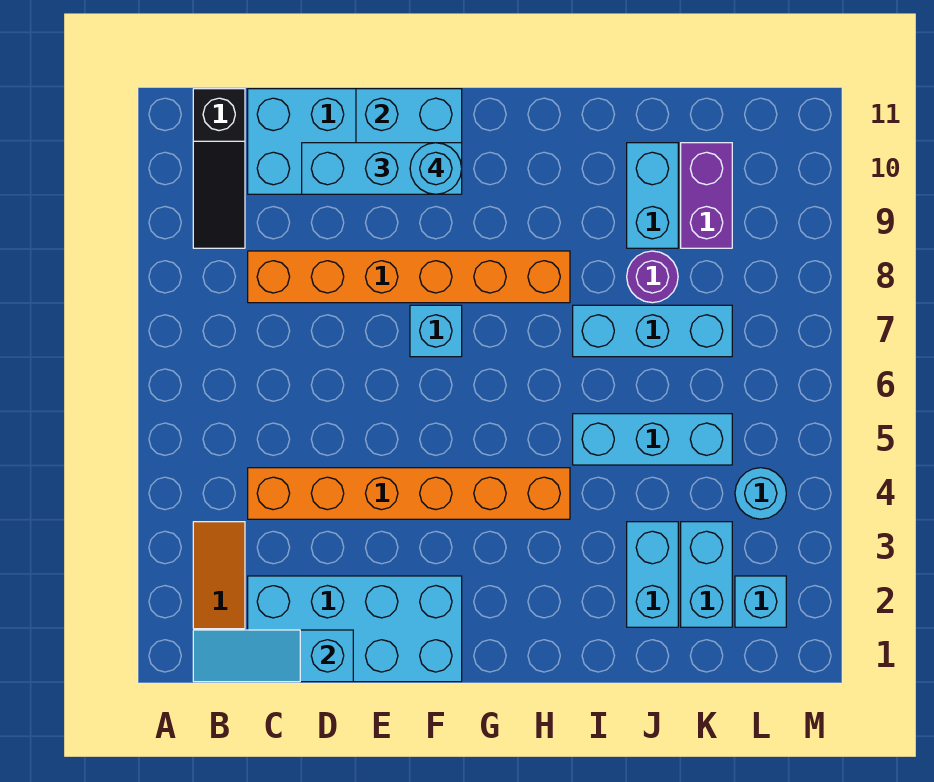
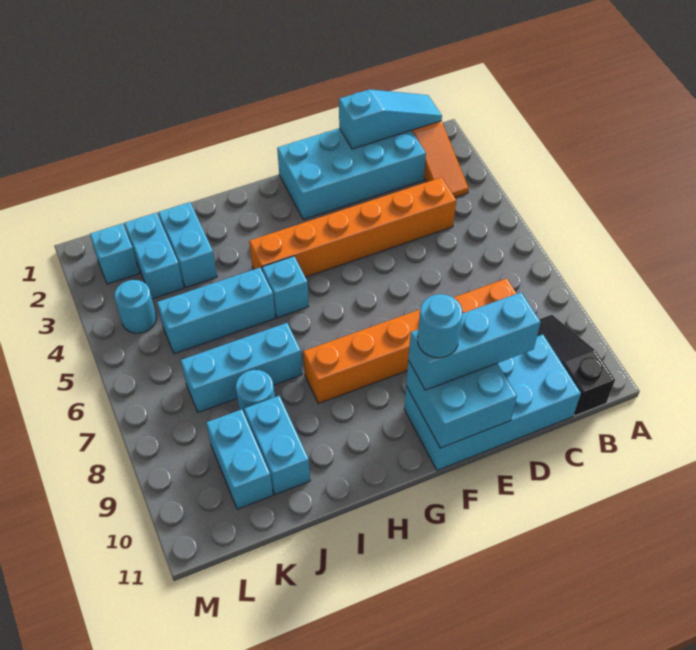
cyan brick F7 level 1 -> cyan brick H5 level 1
purple round brick J8 level 1 -> cyan round brick J8 level 1
purple brick K9:K10 level 1 -> cyan brick K9:K10 level 1

